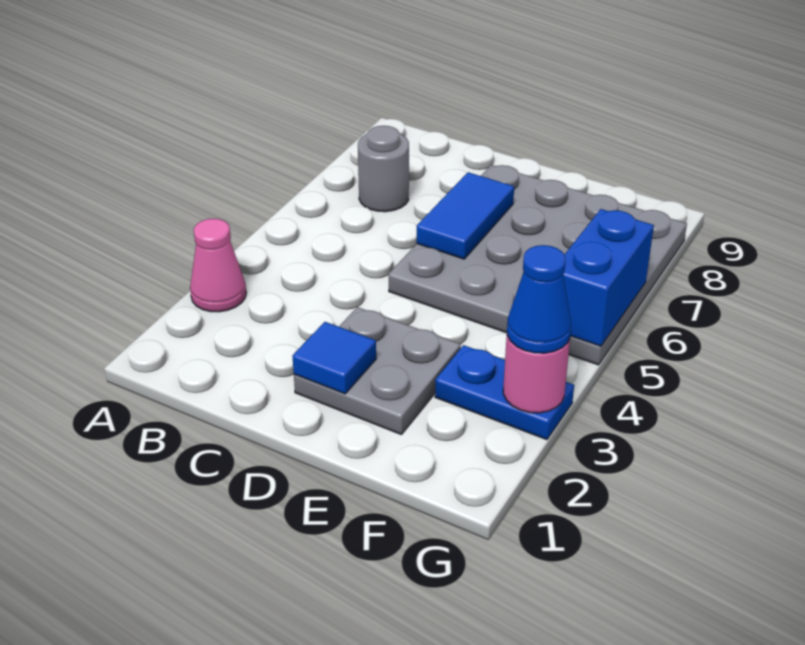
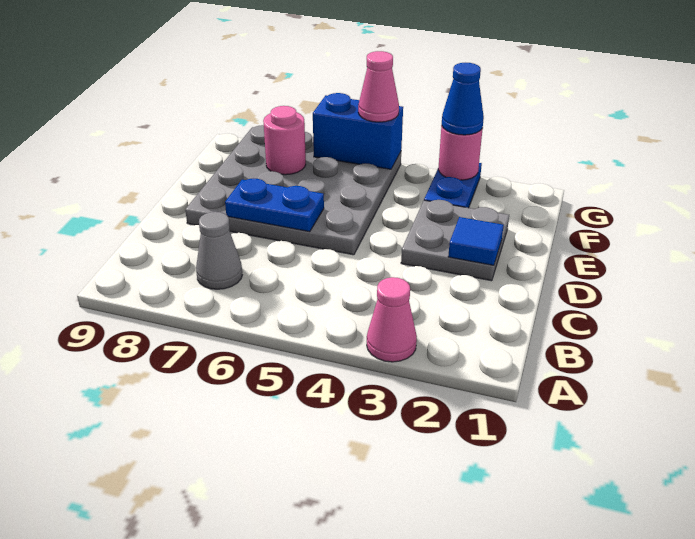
grey round brick B7 level 1 -> grey cone B7 level 1
blue tile D6:D7 level 2 -> blue plate D6:D7 level 2
none -> pink round brick F7 level 2
none -> pink cone G5 level 3

